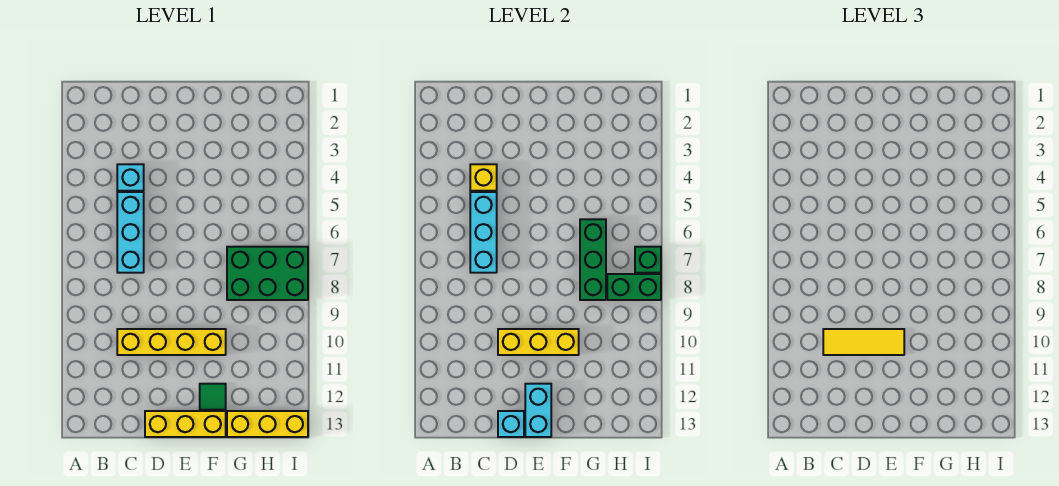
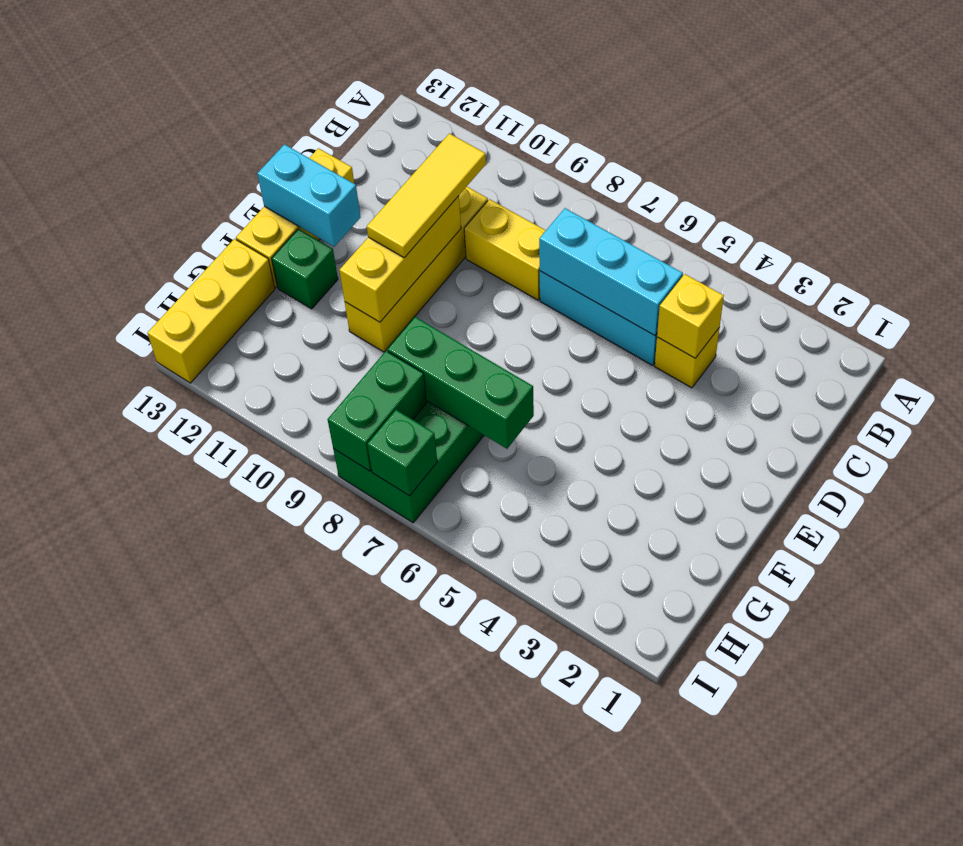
cyan brick C4 level 1 -> yellow brick C4 level 1
none -> yellow brick C8:C9 level 1
cyan brick D13 level 2 -> none
green tile F12 level 1 -> green brick F12 level 1

